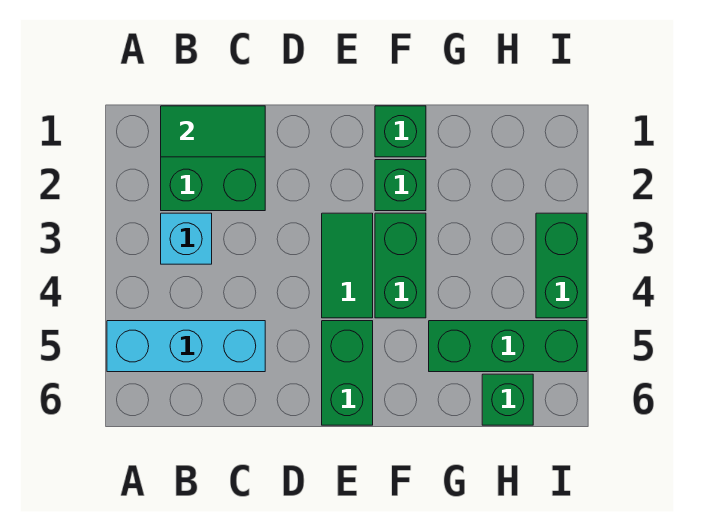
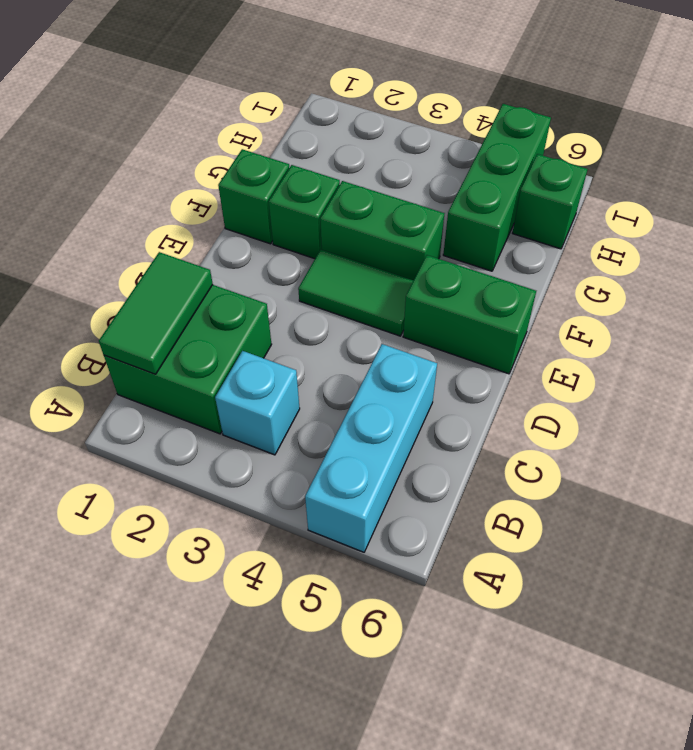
green brick I3:I4 level 1 -> none

